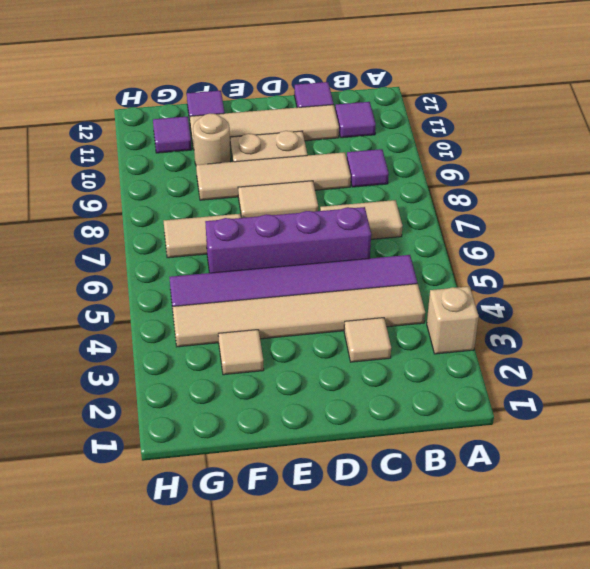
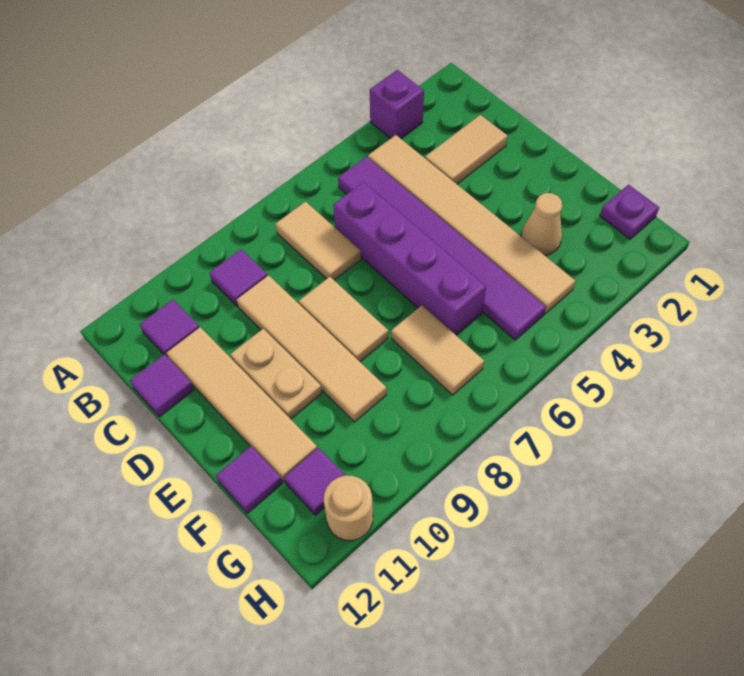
tan brick A3 level 1 -> purple brick A3 level 1
tan tile C3 level 1 -> tan tile C2:C3 level 1
tan tile F3 level 1 -> tan cone F3 level 1
tan round brick F10 level 1 -> tan round brick H11 level 1
none -> purple plate G1 level 1

